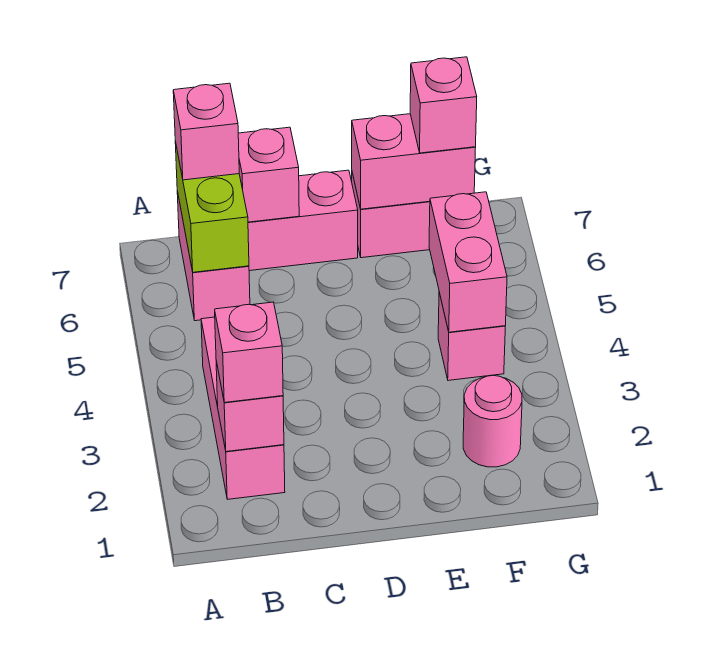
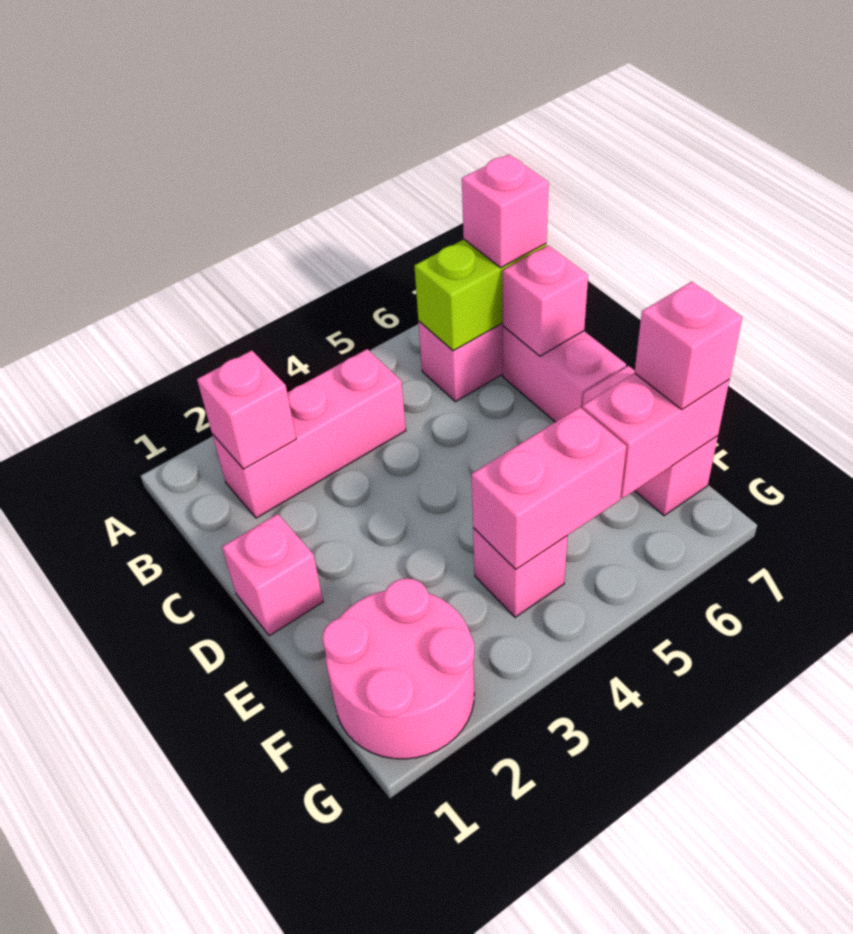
pink brick B2 level 3 -> pink brick D1 level 1
pink brick E7:F7 level 2 -> pink brick F6:F7 level 2
pink round brick F2 level 1 -> pink round brick F1:G2 level 1

